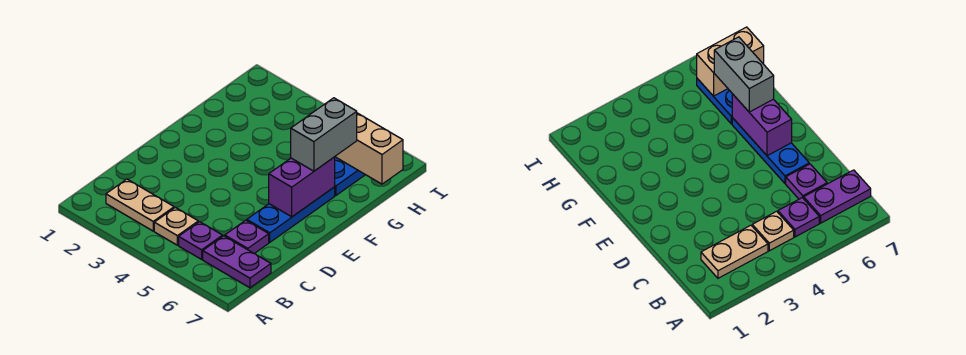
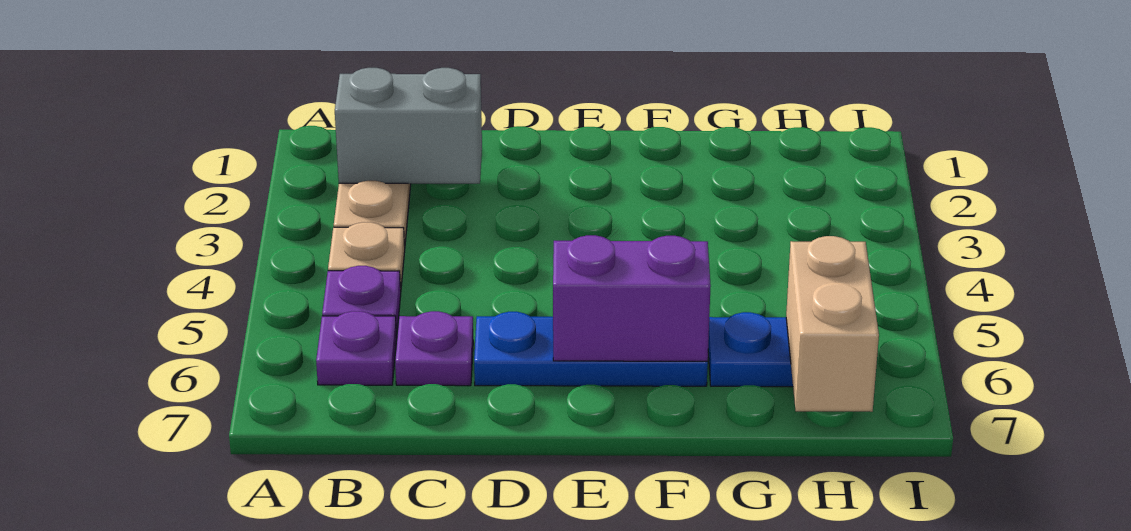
purple plate B6:B7 level 1 -> purple plate B6 level 1
grey brick F6:G6 level 3 -> grey brick B2:C2 level 2

